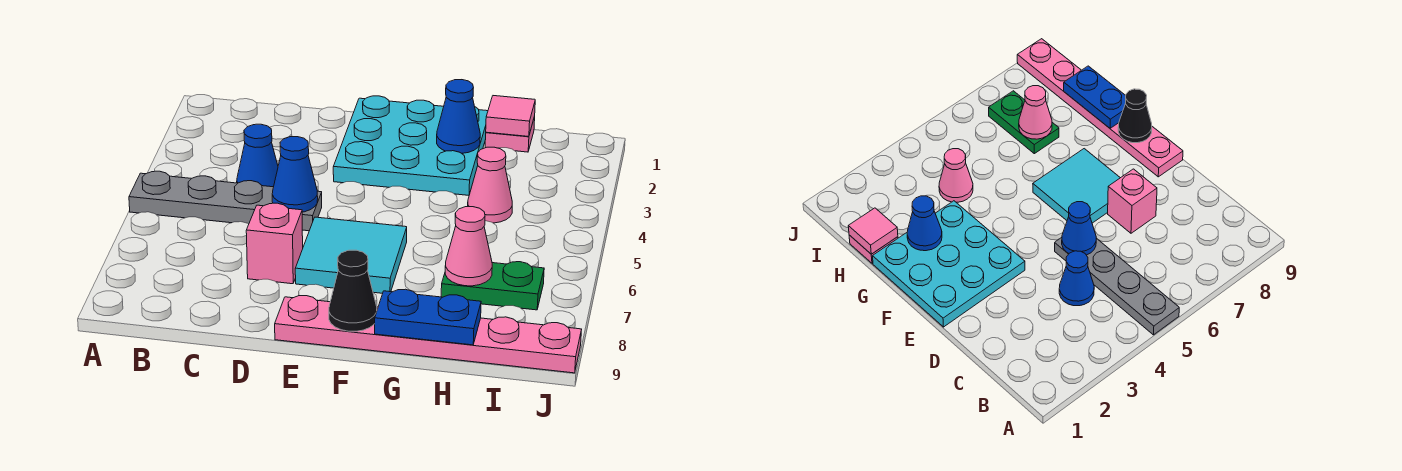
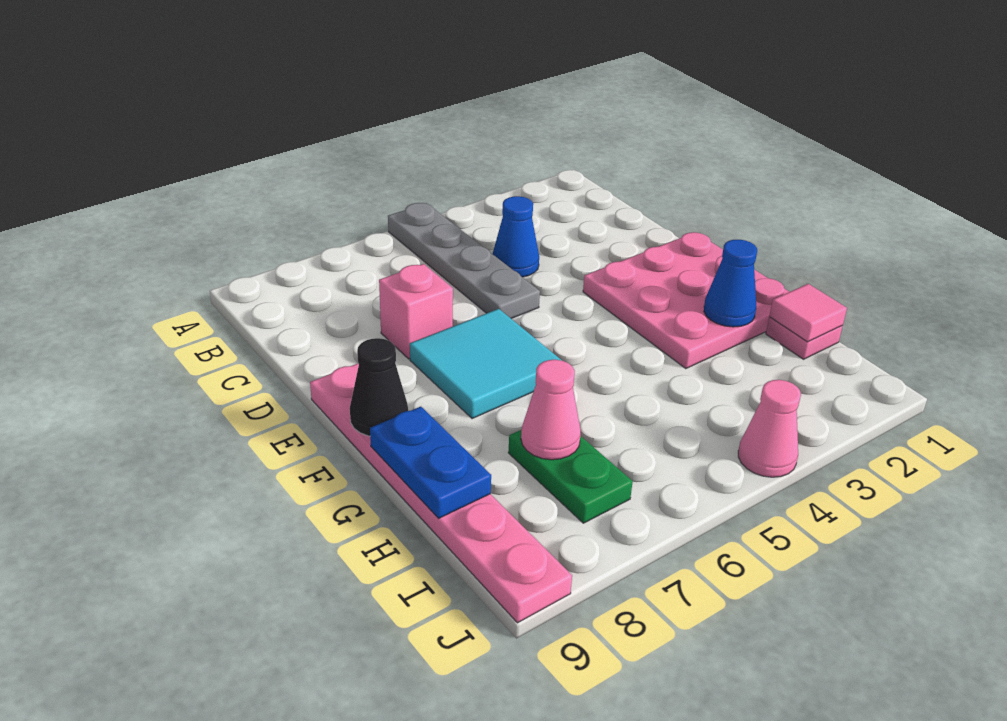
blue cone D5 level 2 -> none
cyan plate E1:G3 level 1 -> pink plate E1:G3 level 1
pink cone H4 level 1 -> pink cone J4 level 1

